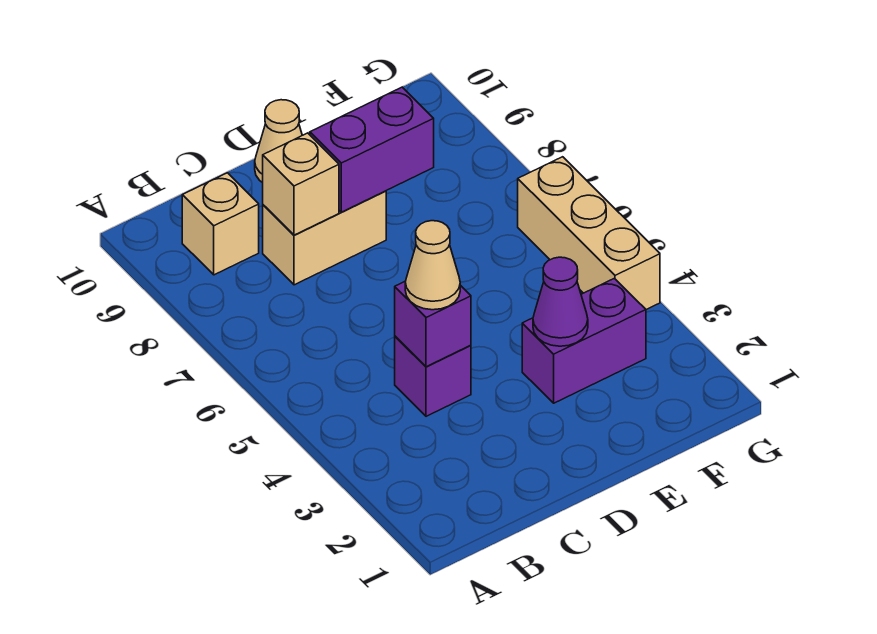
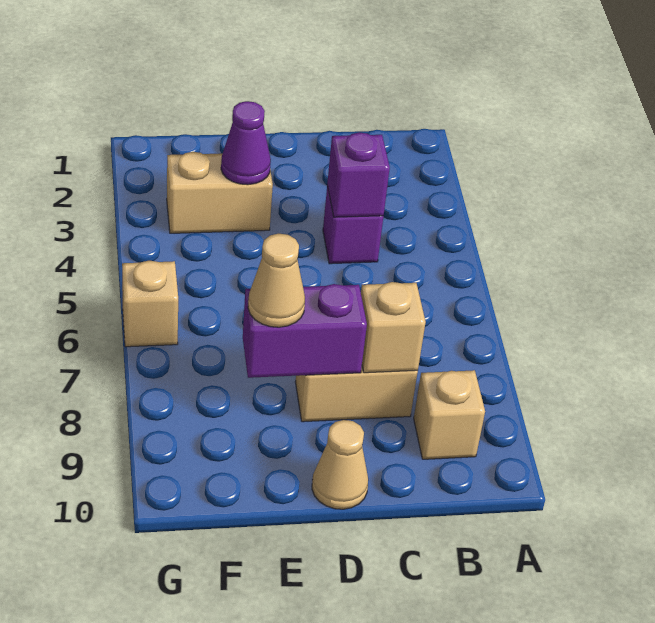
tan cone C4 level 3 -> tan cone E8 level 3
purple brick E3:F3 level 1 -> tan brick E3:F3 level 1
tan brick G4:G6 level 1 -> tan brick G6 level 1

